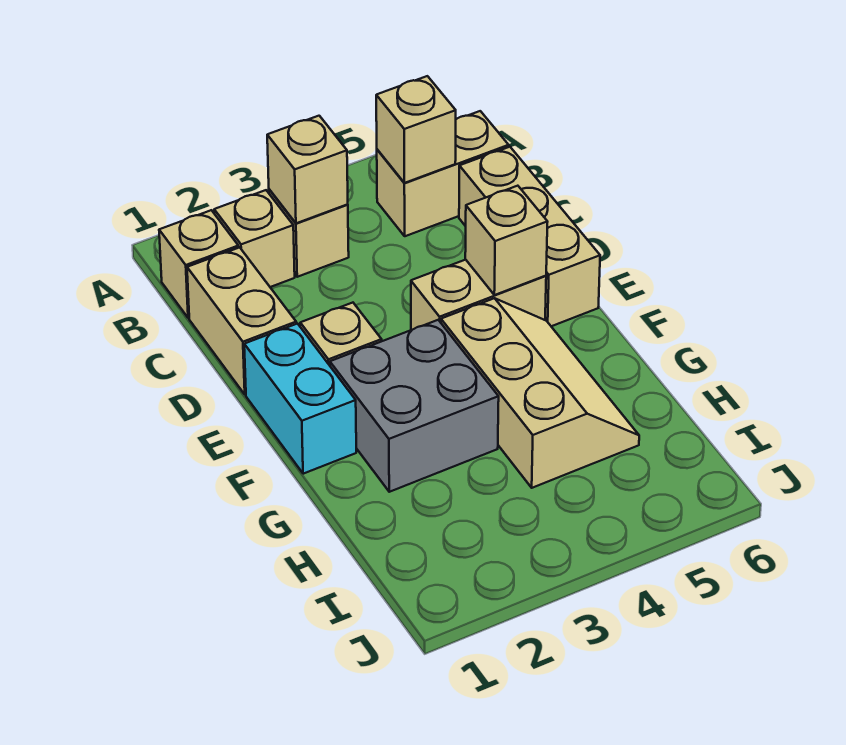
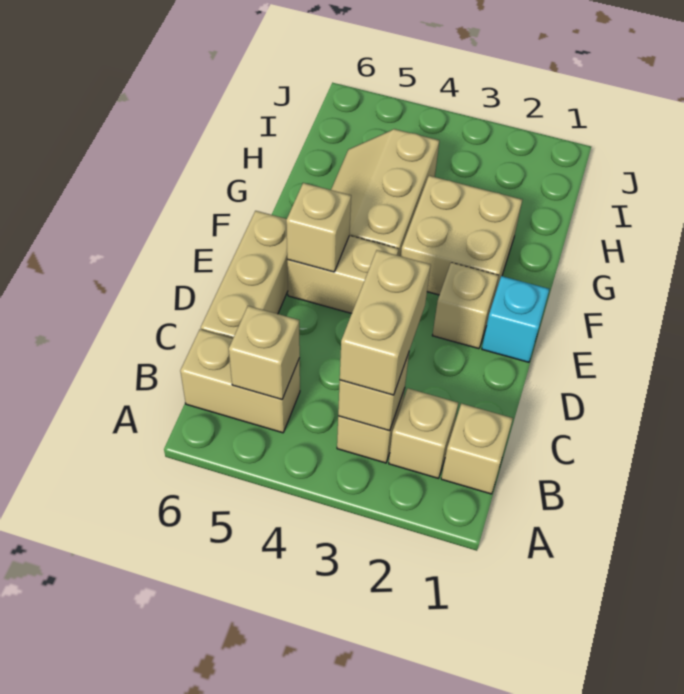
tan brick C1:D1 level 1 -> tan brick B3:C3 level 3
cyan brick E1:F1 level 1 -> cyan brick E1 level 1
grey brick F2:G3 level 1 -> tan brick F2:G3 level 1

